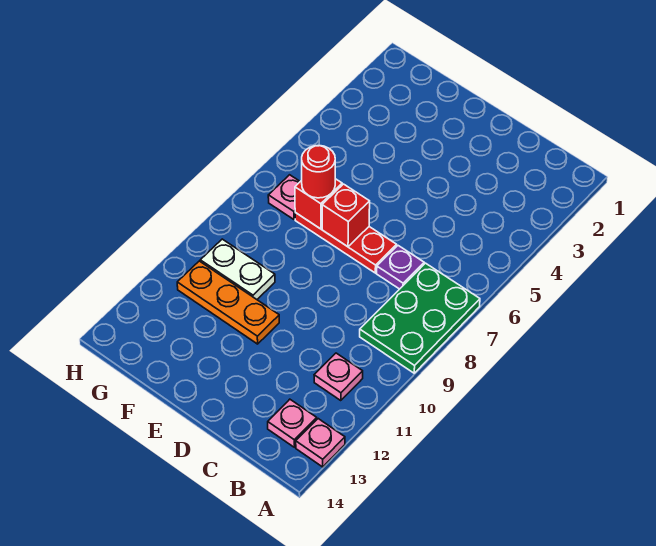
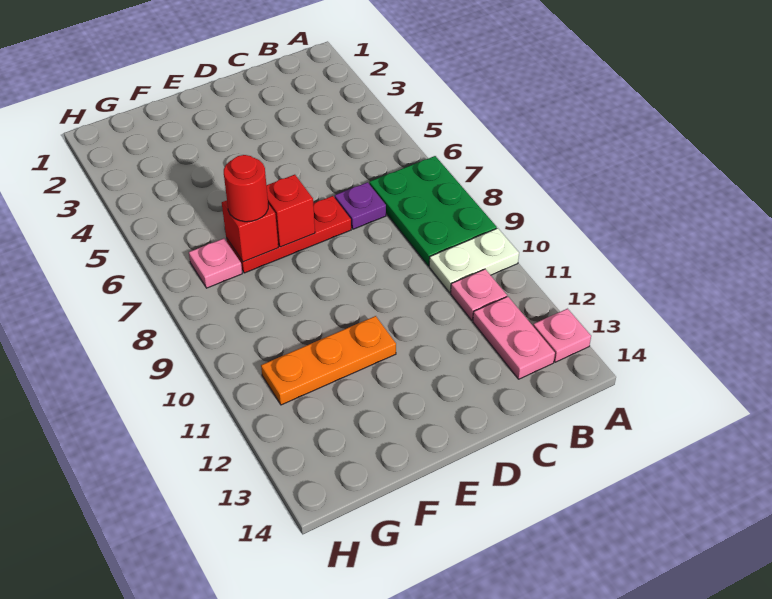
pink plate B13 level 1 -> pink plate B12:B13 level 1
white plate F10:G10 level 1 -> white plate A10:B10 level 1

